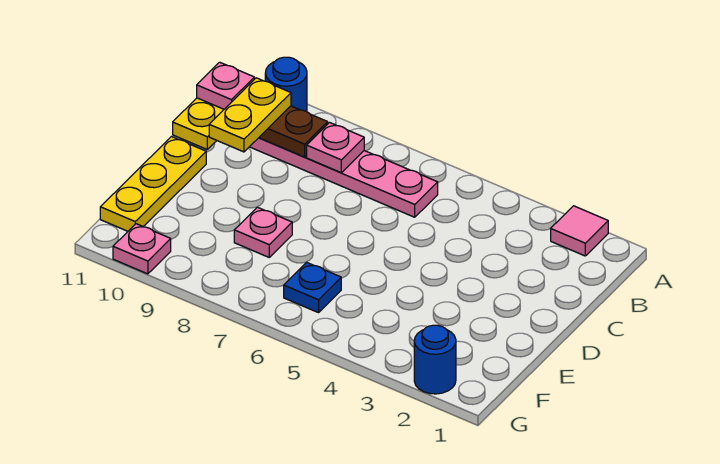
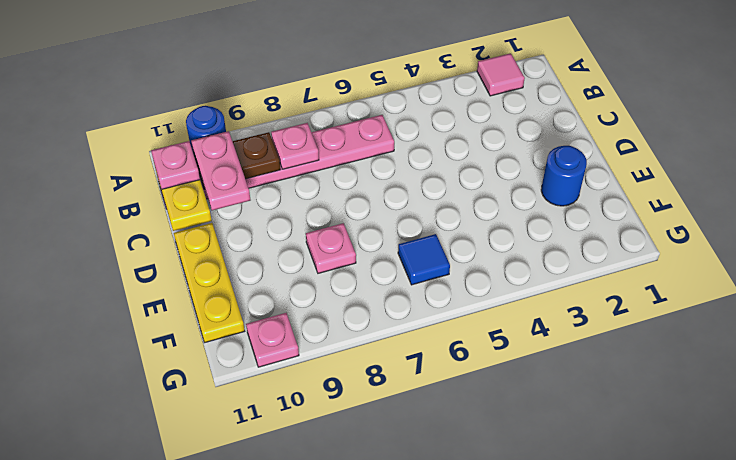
yellow plate B10:C10 level 3 -> pink plate B10:C10 level 3
blue plate F6 level 1 -> blue tile F6 level 1
blue round brick G2 level 1 -> blue round brick E2 level 1

